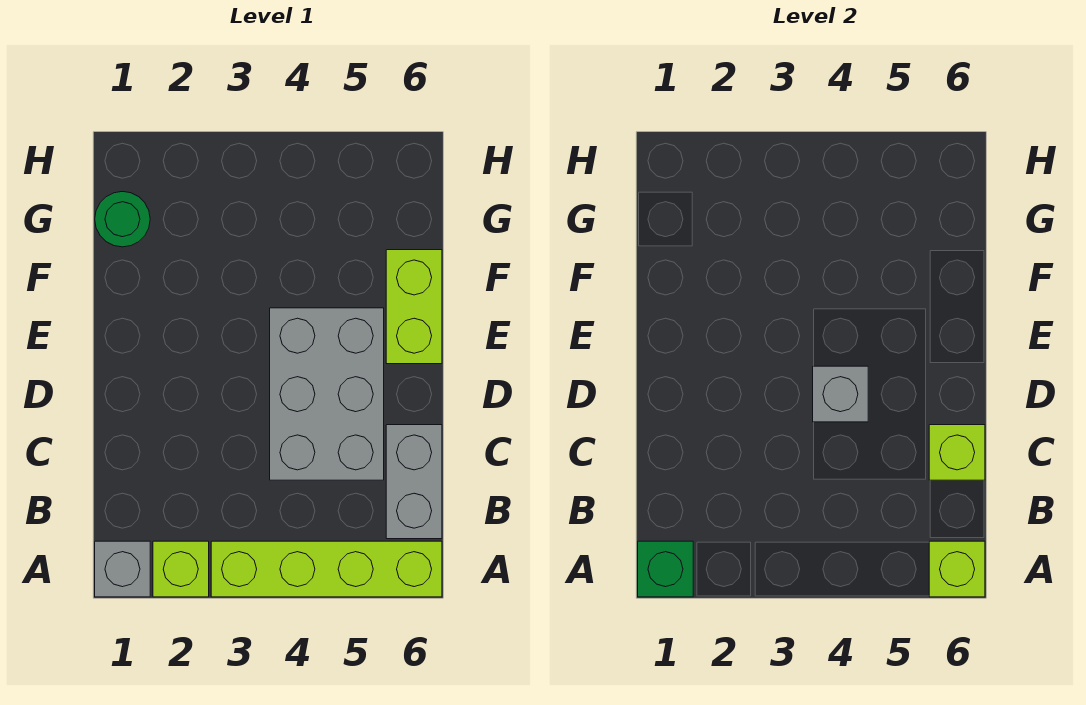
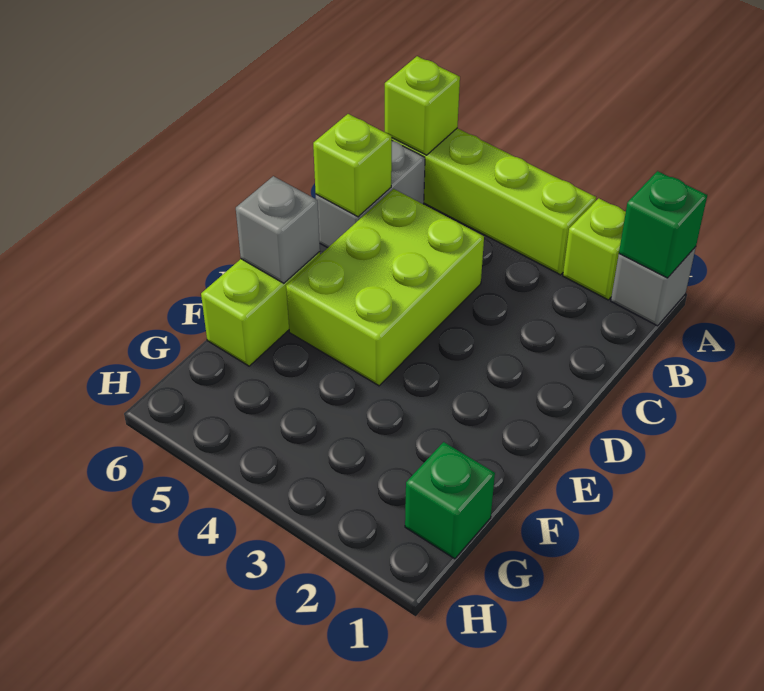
grey brick C4:E5 level 1 -> lime brick C4:E5 level 1
grey brick D4 level 2 -> grey brick E6 level 2
green round brick G1 level 1 -> green brick G1 level 1

